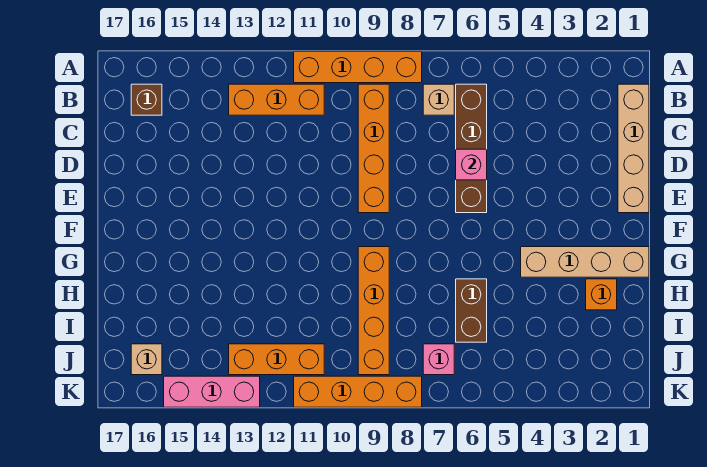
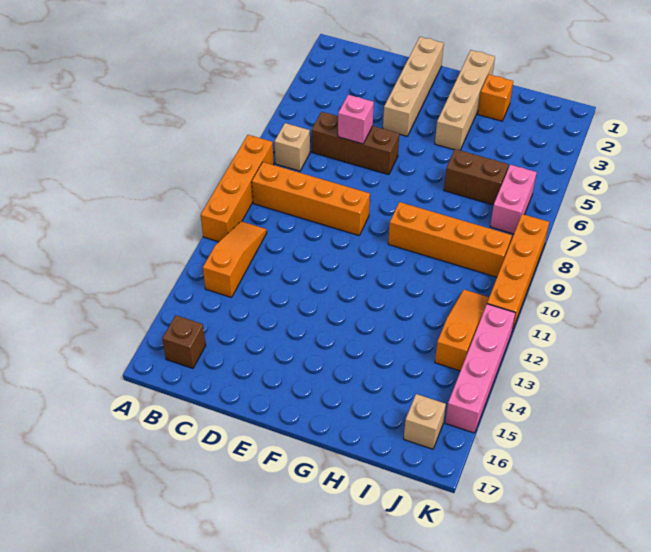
tan brick B1:E1 level 1 -> tan brick E1:E4 level 1
brown brick B6:E6 level 1 -> brown brick C6:E6 level 1
orange brick B11:B13 level 1 -> orange slope B11:B13 level 1 top 13
pink brick J7 level 1 -> pink brick J6:J7 level 1
orange brick J11:J13 level 1 -> orange slope J11:J13 level 1 top 13
pink brick K13:K15 level 1 -> pink brick K12:K15 level 1

